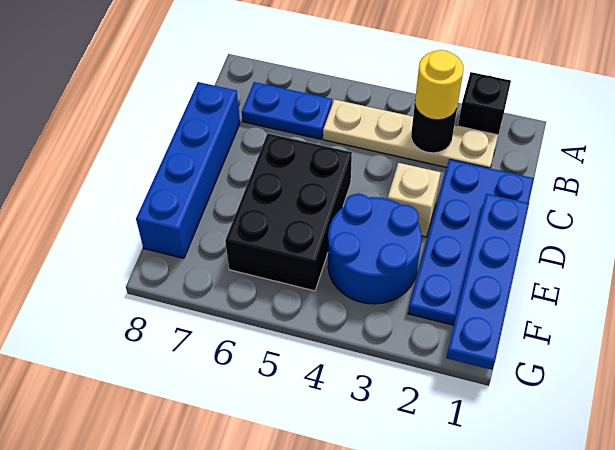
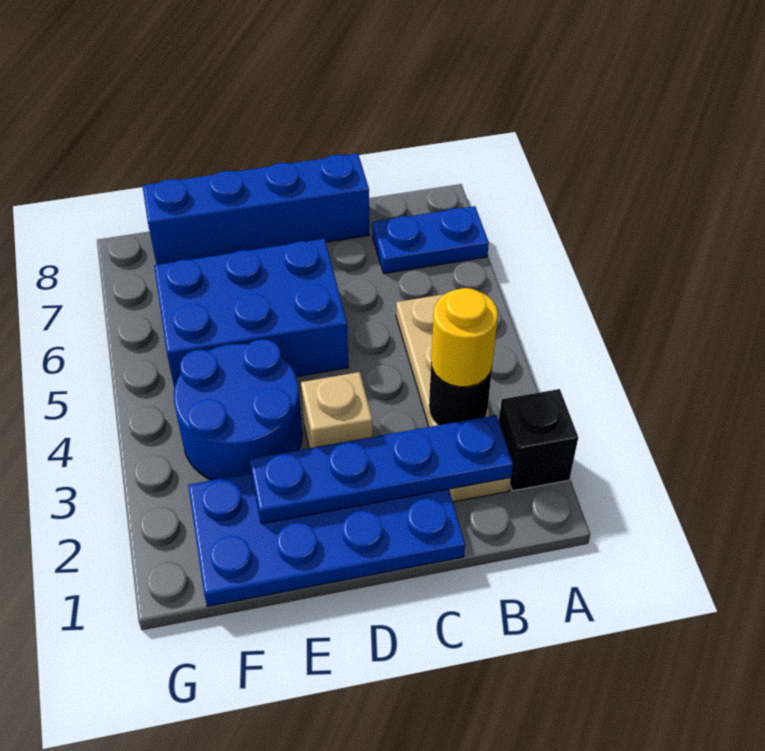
blue plate B6:B7 level 1 -> blue plate A7:B7 level 1
blue plate D1:G1 level 2 -> blue plate B2:E2 level 2
black brick D5:F6 level 1 -> blue brick D5:F6 level 1

